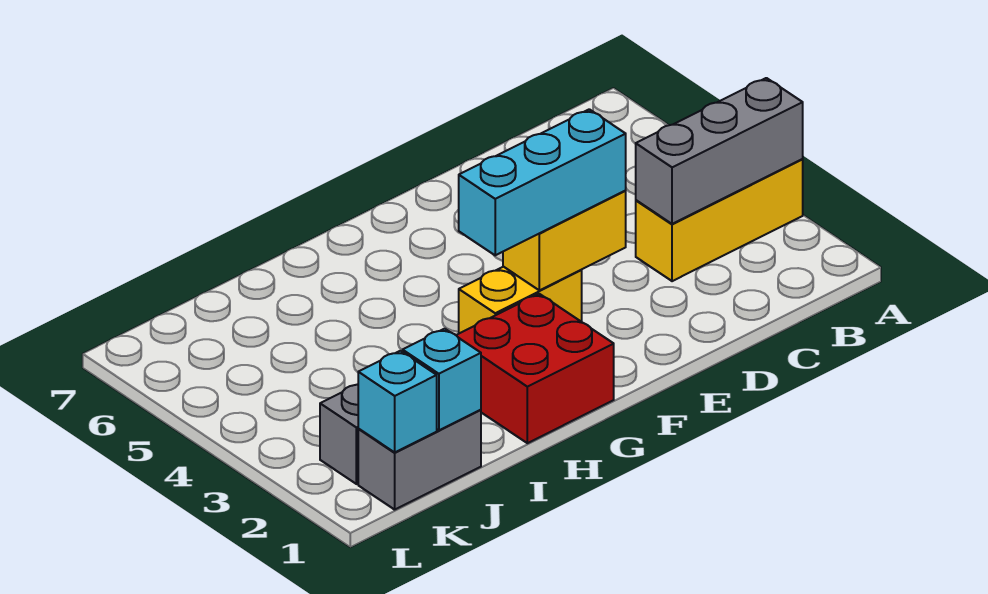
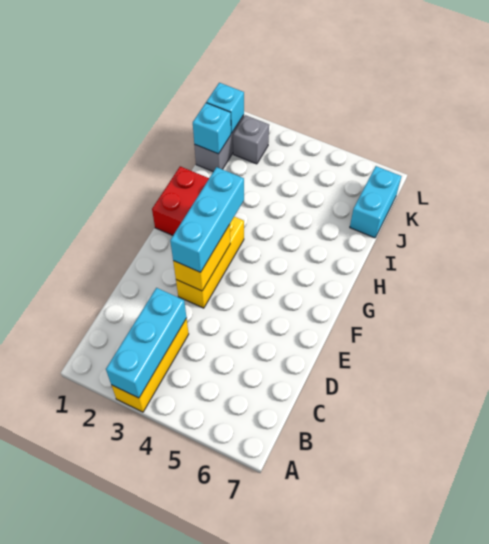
grey brick A3:C3 level 2 -> cyan brick A3:C3 level 2
yellow brick F3:G3 level 1 -> yellow brick E3:G3 level 1
none -> cyan brick J7:K7 level 1

